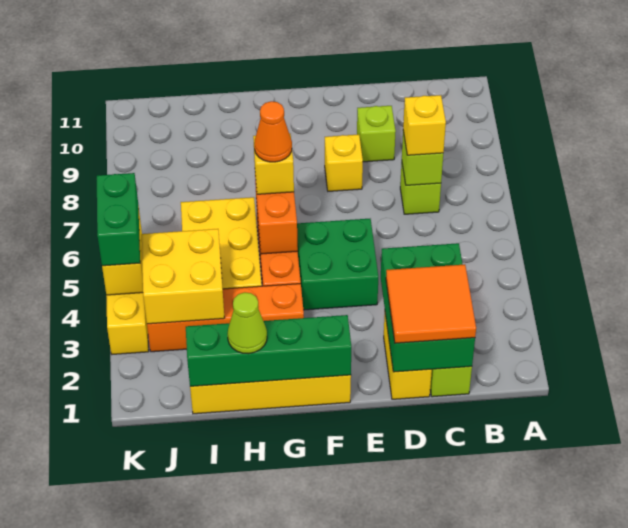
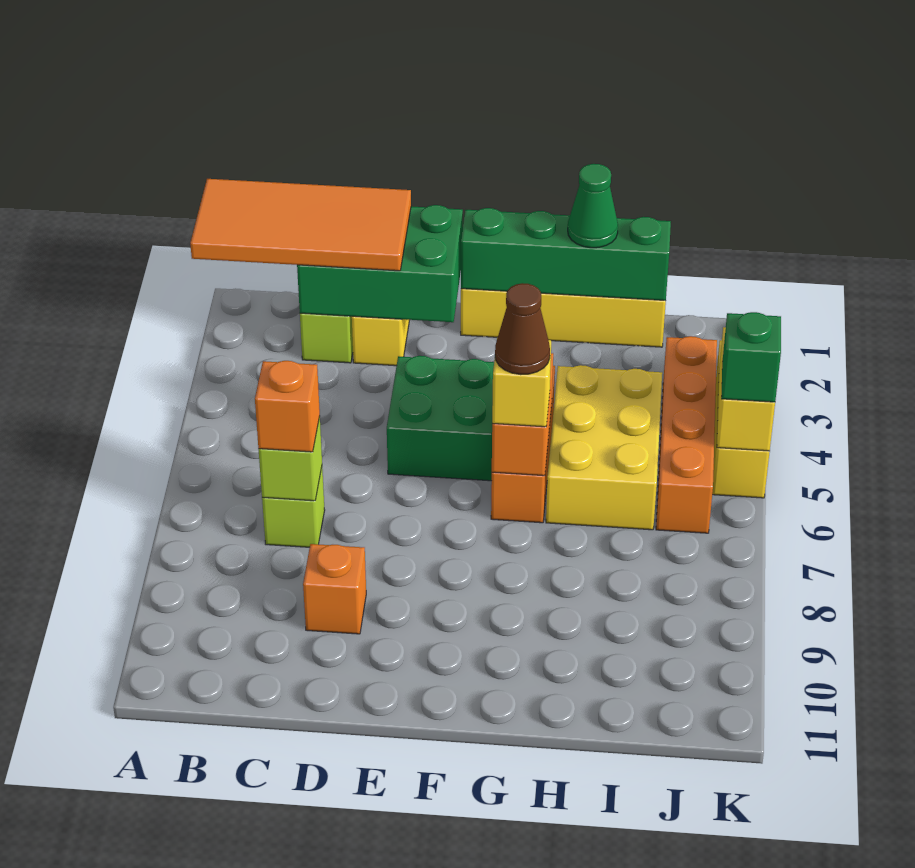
green brick C1:D3 level 2 -> green brick C1:E2 level 2
orange tile C1:D2 level 3 -> orange tile A1:D2 level 3
yellow brick C7 level 3 -> orange brick C7 level 3
lime brick D9 level 1 -> orange brick D9 level 1
yellow brick E8 level 1 -> none
orange brick G3:J3 level 1 -> orange brick J3:J6 level 1
orange cone G6 level 4 -> brown cone G6 level 4
lime cone H1 level 3 -> green cone H1 level 3
yellow brick I3:J4 level 2 -> none
green brick K4:K5 level 3 -> green brick K5 level 3

